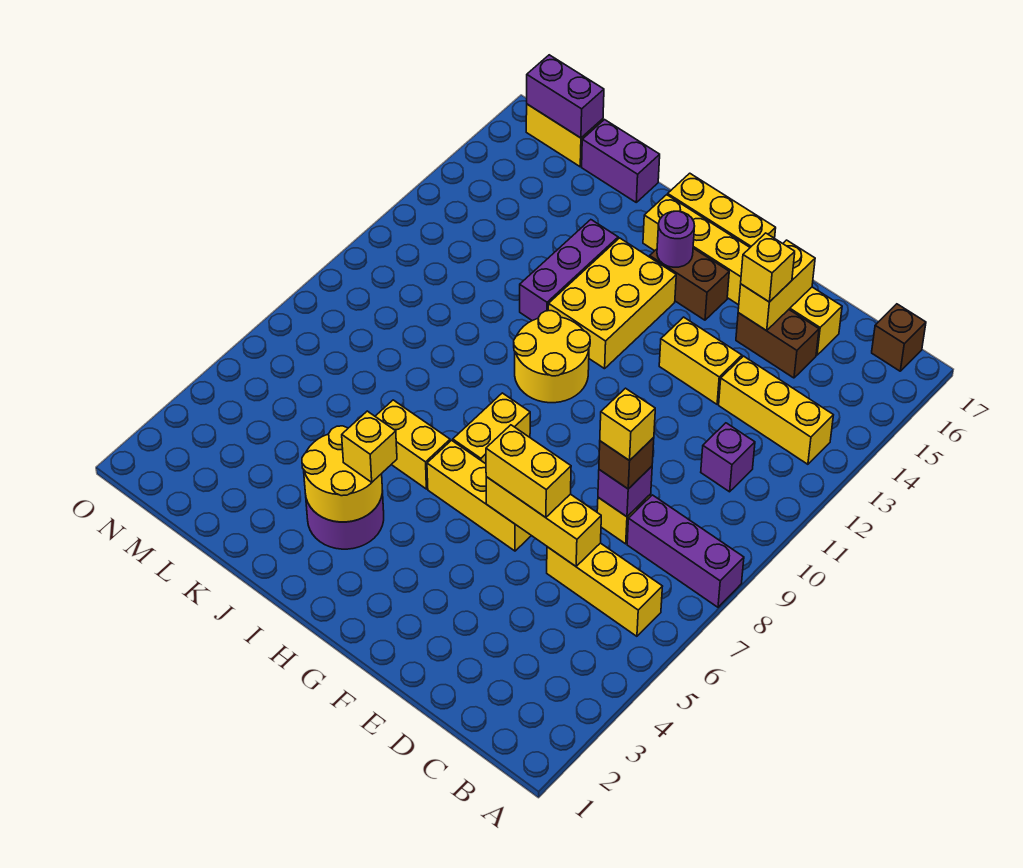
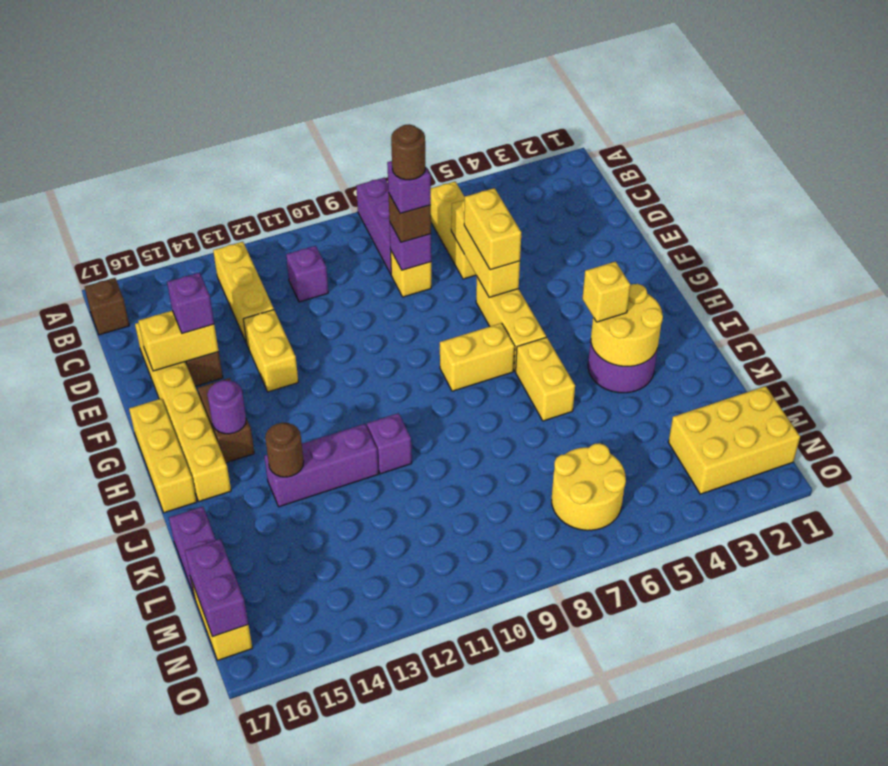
yellow brick D8 level 4 -> purple brick D8 level 4
none -> brown round brick D8 level 5
yellow brick E15 level 3 -> purple brick E15 level 3
yellow round brick H10:I11 level 1 -> yellow round brick M6:N7 level 1
yellow brick H12:I14 level 1 -> yellow brick M1:N3 level 1
none -> purple brick J11 level 1
none -> brown round brick J14 level 2

